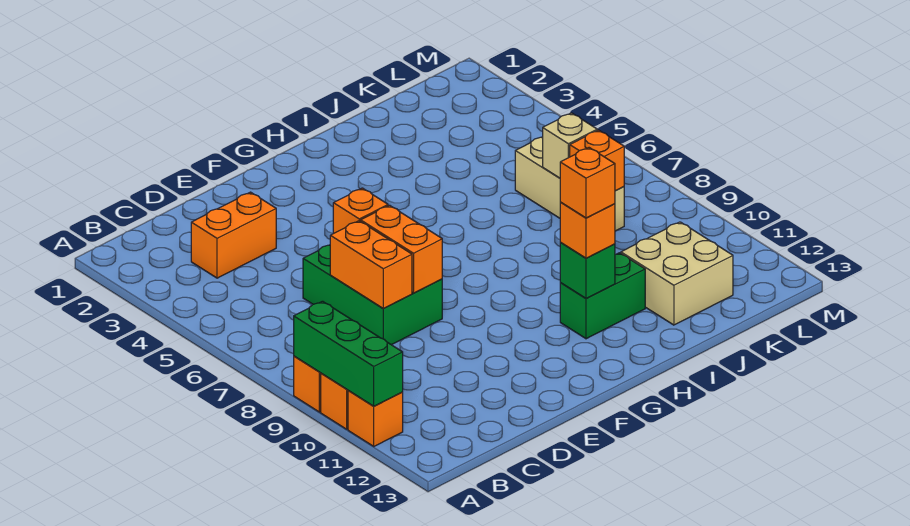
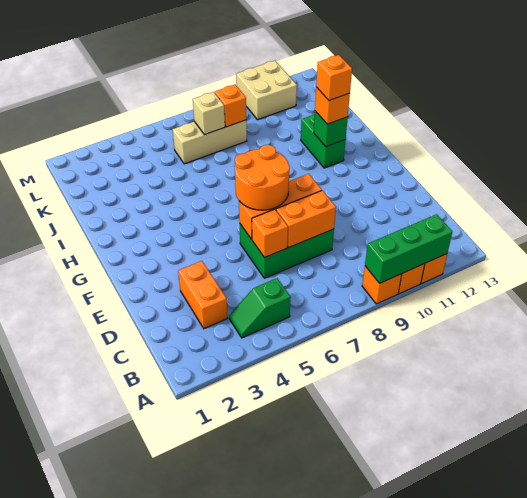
none -> green slope B4:B5 level 1 top 5
none -> orange brick D6 level 2
none -> orange round brick E6:F7 level 3
tan brick J11:K12 level 1 -> tan brick L10:M11 level 1

